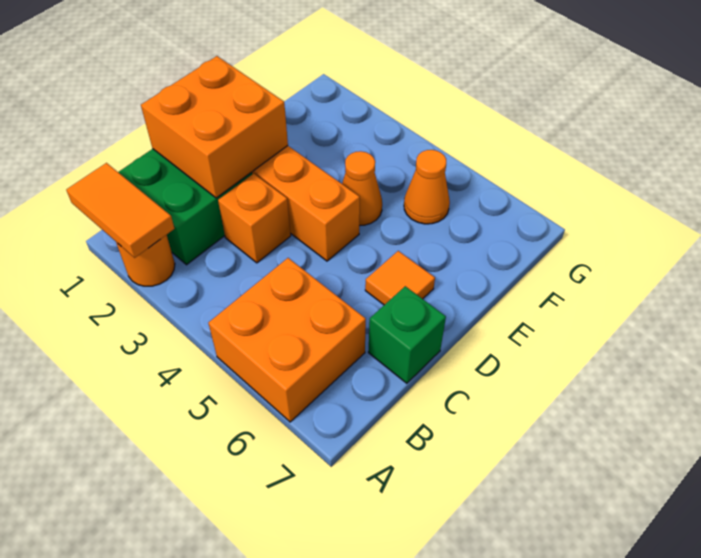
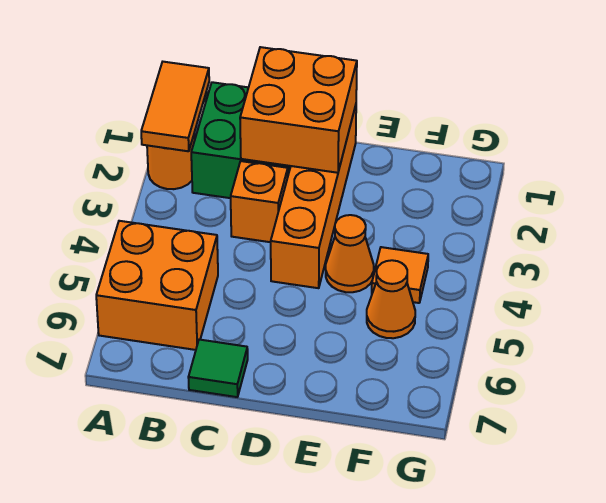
green brick C7 level 1 -> green tile C7 level 1
orange tile D6 level 1 -> orange tile F4 level 1

